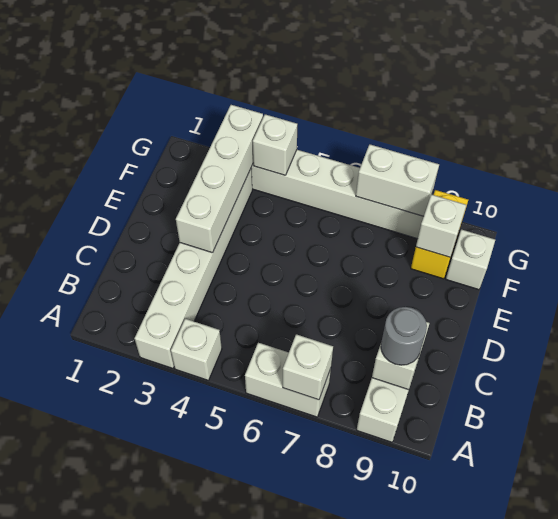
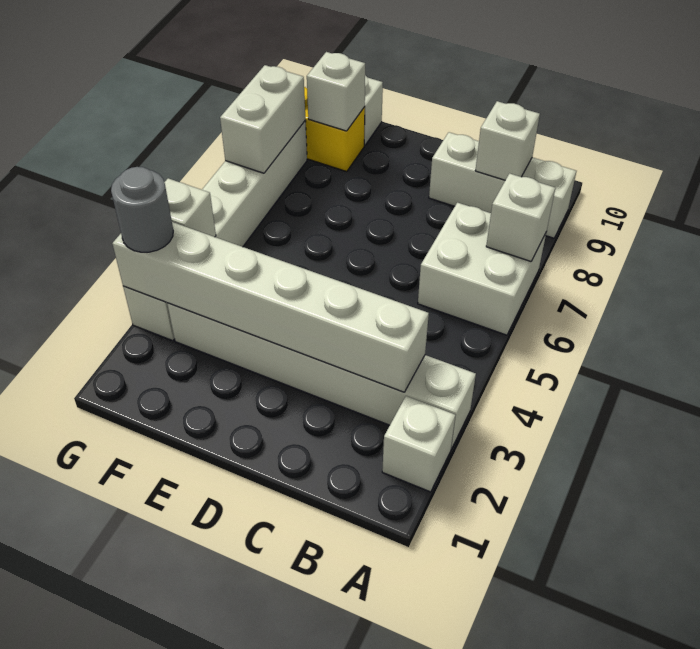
white brick A4 level 1 -> white brick A2 level 1
white brick A6:A7 level 1 -> white brick A6:B7 level 1
grey round brick B9 level 3 -> grey round brick G3 level 3
white brick D3:G3 level 2 -> white brick B3:G3 level 2

